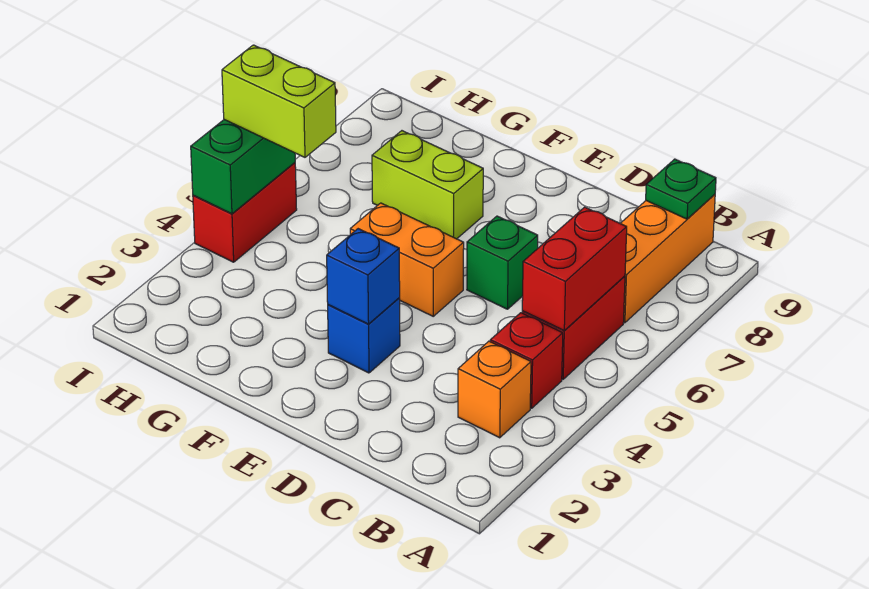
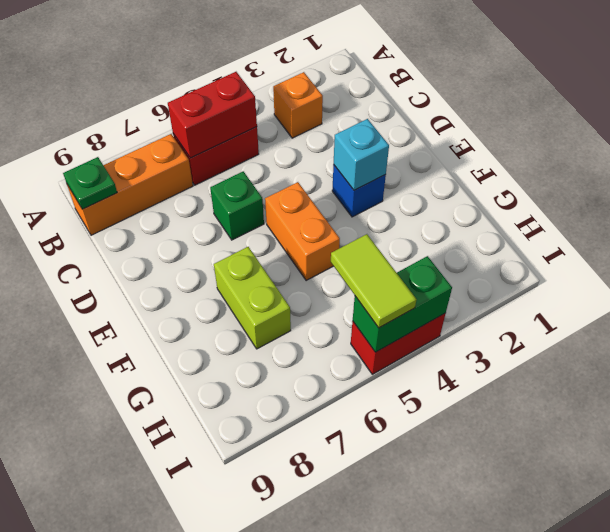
red brick B4 level 1 -> none
blue brick E3 level 2 -> cyan brick E3 level 2
lime brick H5:I5 level 3 -> lime tile H5:I5 level 3

